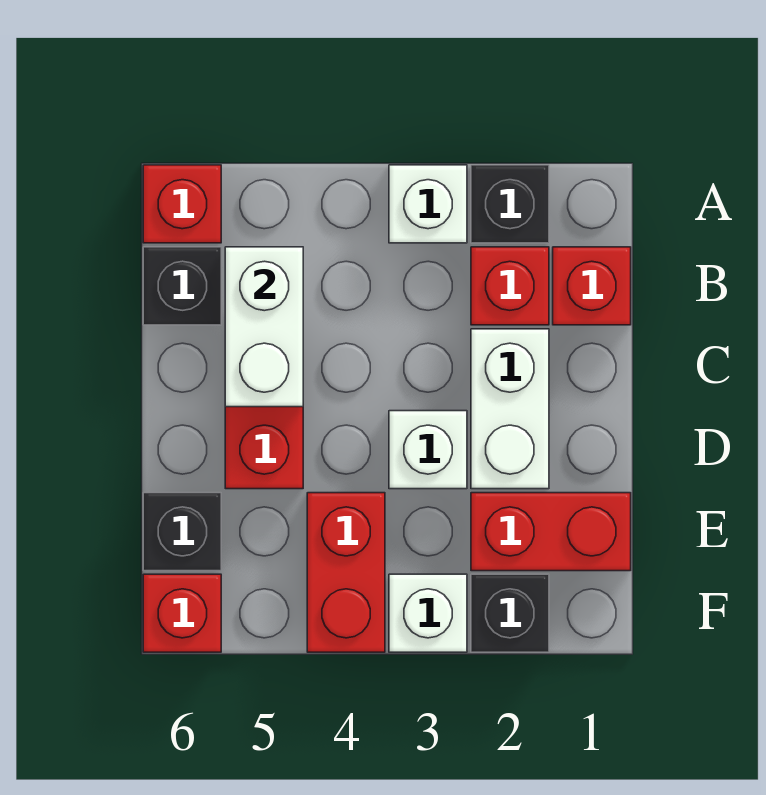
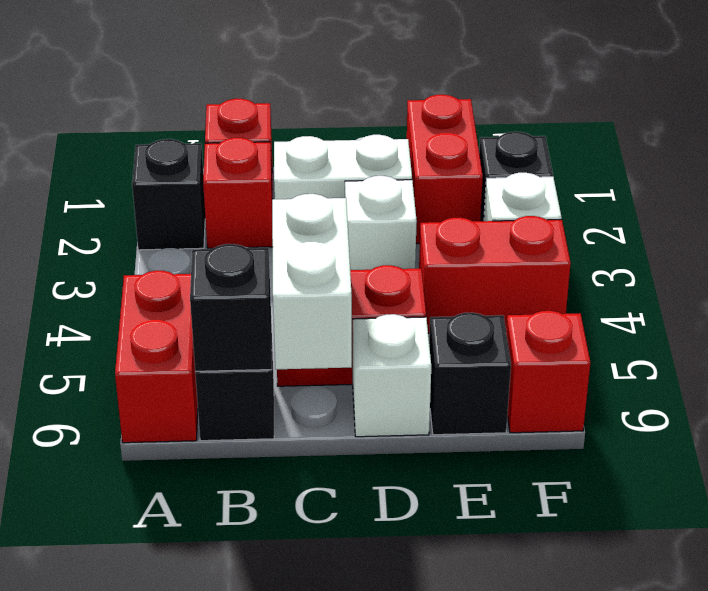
white brick A3 level 1 -> white brick D6 level 1
red brick A6 level 1 -> red brick A5:A6 level 1
white brick B5:C5 level 2 -> white brick C5:C6 level 2
none -> black brick B6 level 2

